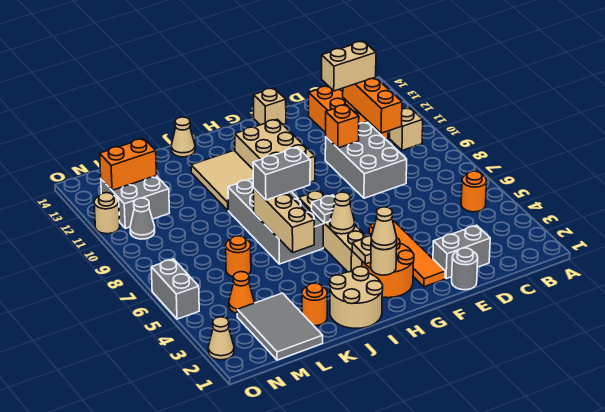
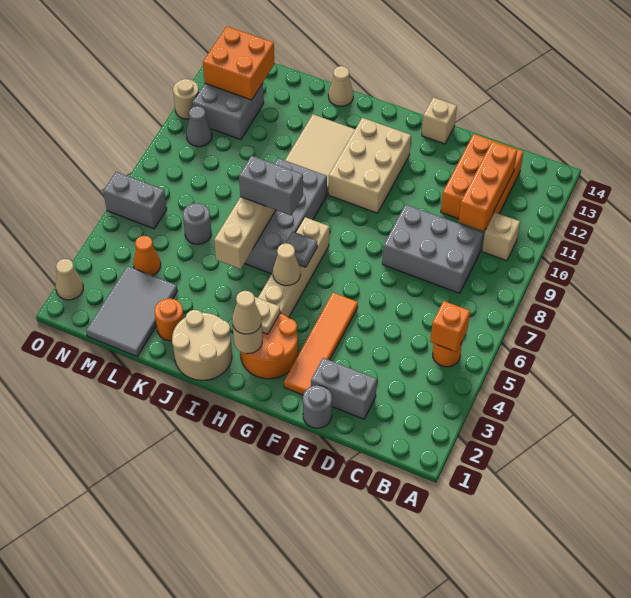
tan brick C12:D12 level 3 -> none
grey brick D8:E10 level 1 -> grey brick C8:E9 level 1
orange brick E10 level 2 -> orange brick B5 level 2
orange round brick L6 level 1 -> grey round brick L6 level 1
orange brick M12:N12 level 2 -> orange brick M12:N13 level 2
grey brick O5:O6 level 1 -> grey brick N6:O6 level 1

